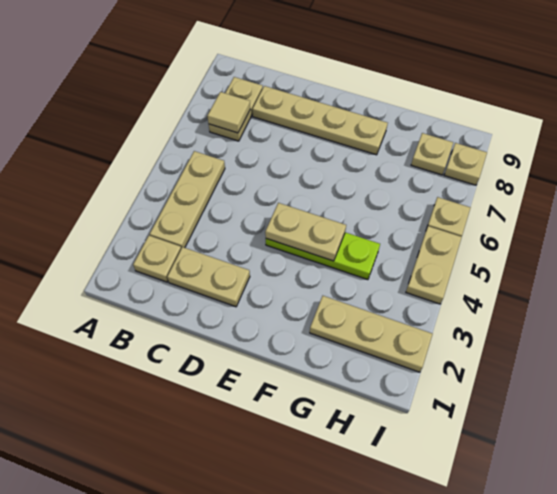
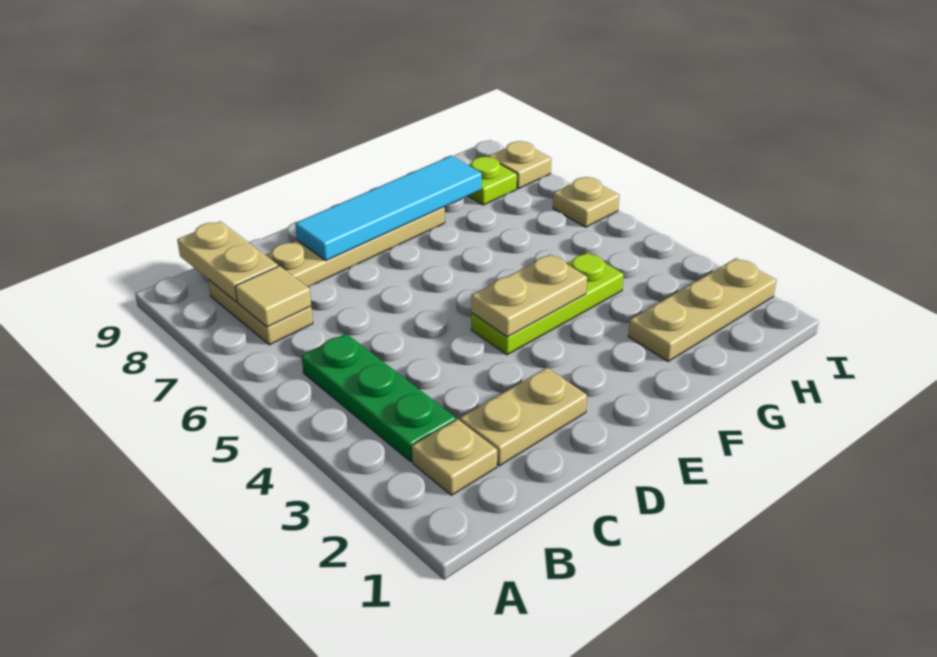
tan plate B3:B5 level 1 -> green plate B3:B5 level 1
none -> cyan tile D8:G8 level 2
tan plate H8 level 1 -> lime plate H8 level 1
tan plate I4:I5 level 1 -> tan plate B8:B9 level 2

